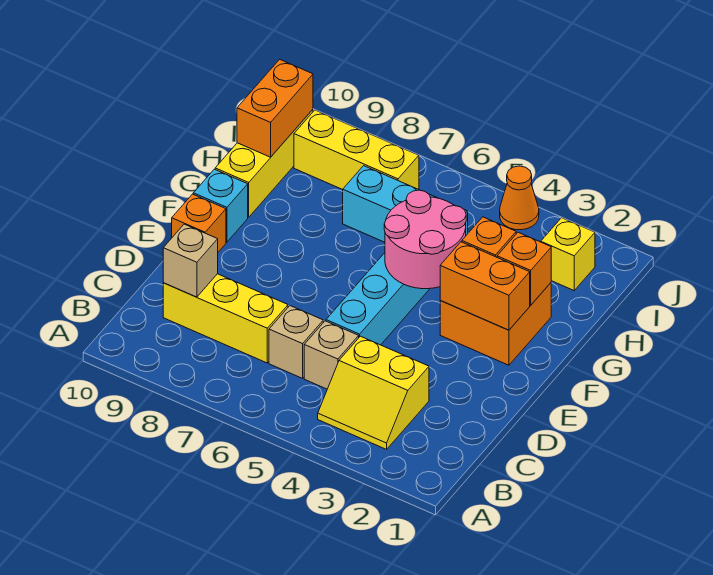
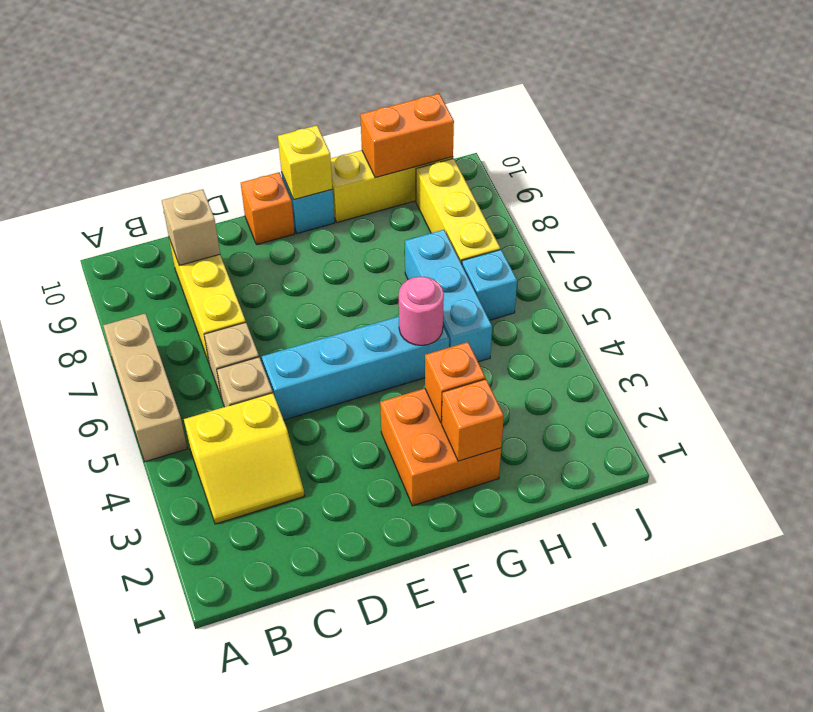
none -> tan brick A5:A7 level 1
yellow slope B3:C4 level 1 top C -> yellow slope B3:C4 level 1 top 4
orange brick F2:F3 level 2 -> none
pink round brick F4:G5 level 2 -> pink round brick G5 level 2
yellow brick I2 level 1 -> yellow brick F10 level 2
none -> cyan brick I6 level 1
orange cone J4 level 1 -> none

